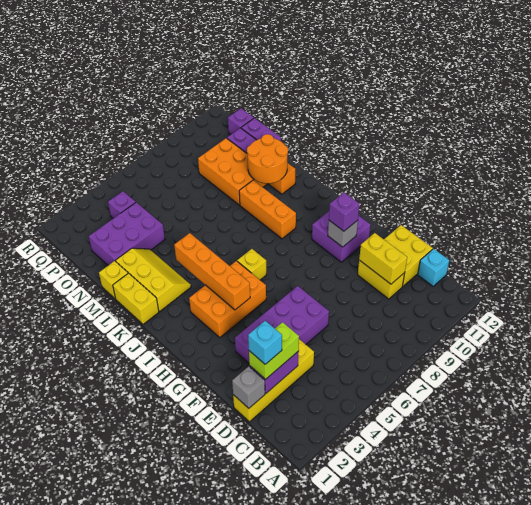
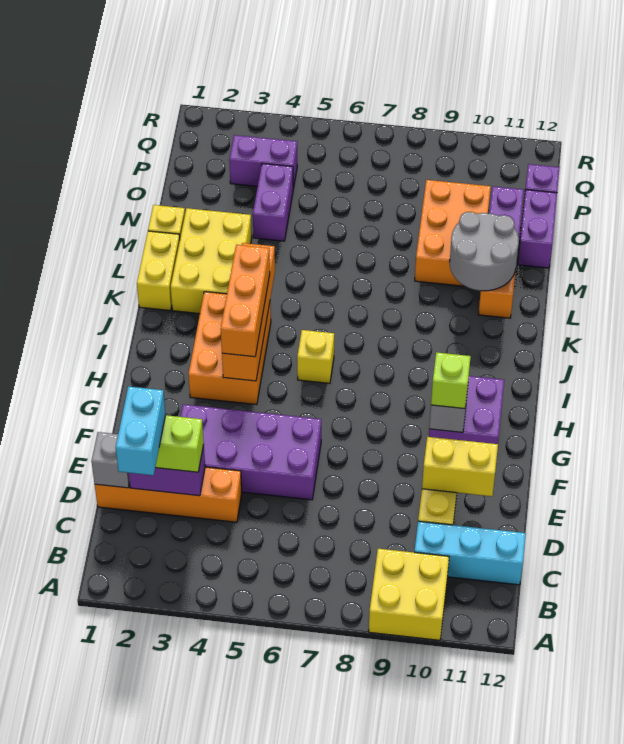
cyan brick C12 level 1 -> cyan brick C10:C12 level 1
yellow brick D1:D4 level 1 -> orange brick D1:D4 level 1
cyan brick D2 level 4 -> cyan brick C2:D2 level 4
yellow brick D10:E10 level 2 -> yellow brick E10:E11 level 2
yellow brick D11:E12 level 1 -> yellow brick A9:B10 level 1
purple brick G10 level 3 -> lime brick G10 level 3
orange brick H3:I5 level 1 -> orange brick H3:J4 level 1
orange brick J9:L9 level 1 -> orange brick H4:J4 level 3
yellow slope K2:M3 level 1 top 2 -> yellow brick K2:M3 level 1
orange round brick L10:M11 level 2 -> grey round brick L10:M11 level 2
purple brick N2:O4 level 1 -> purple brick N4:O4 level 1
purple brick P4 level 1 -> purple brick P3:P4 level 1

